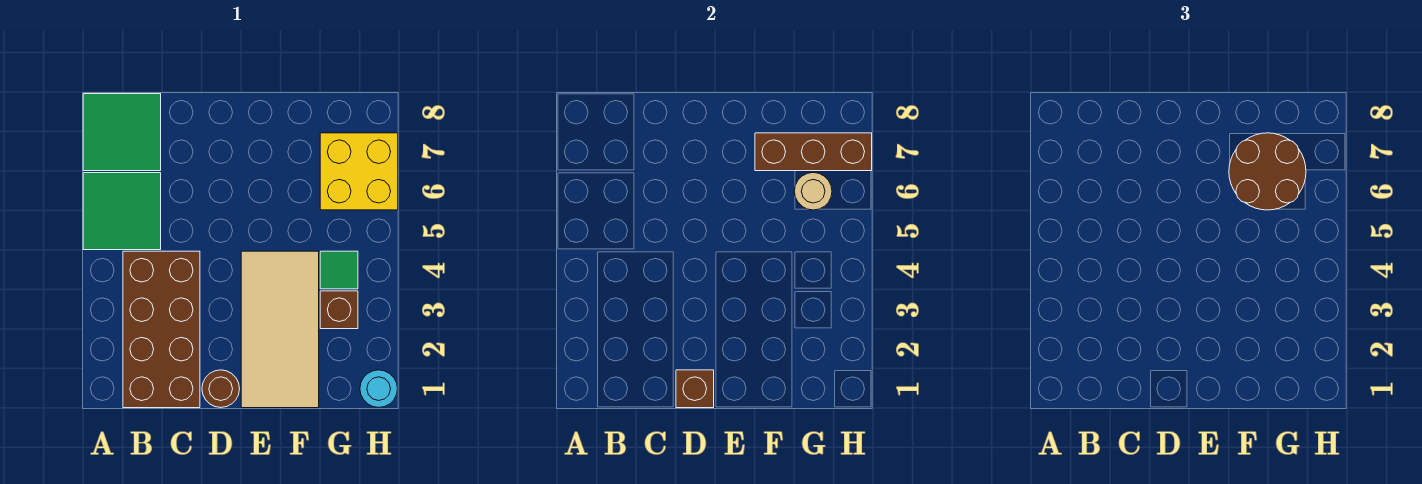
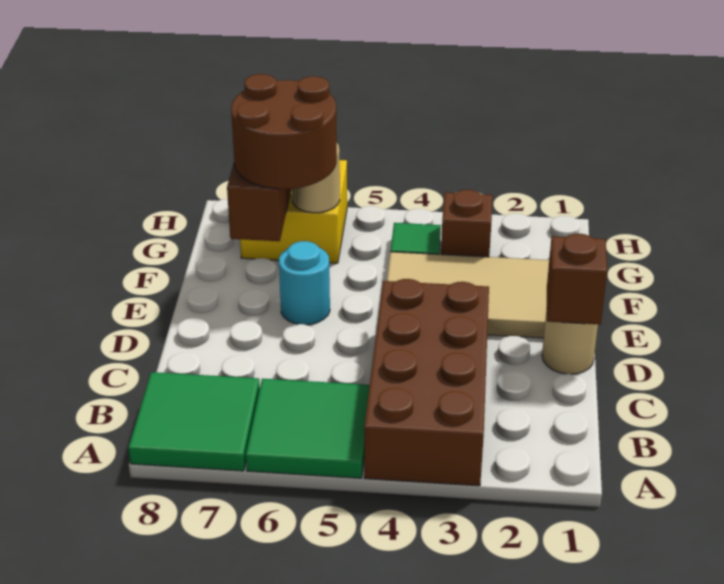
brown brick B1:C4 level 1 -> brown brick A3:D4 level 1
brown round brick D1 level 1 -> tan round brick D1 level 1
cyan round brick H1 level 1 -> cyan round brick E6 level 1

